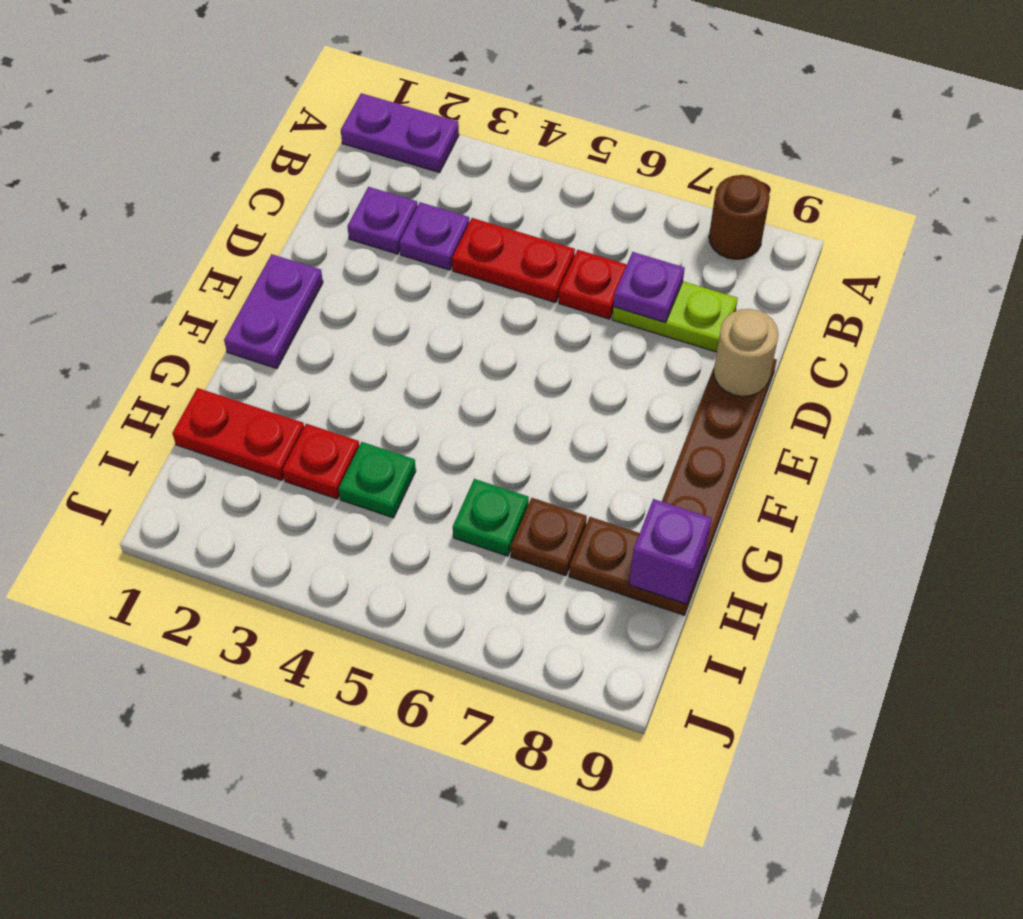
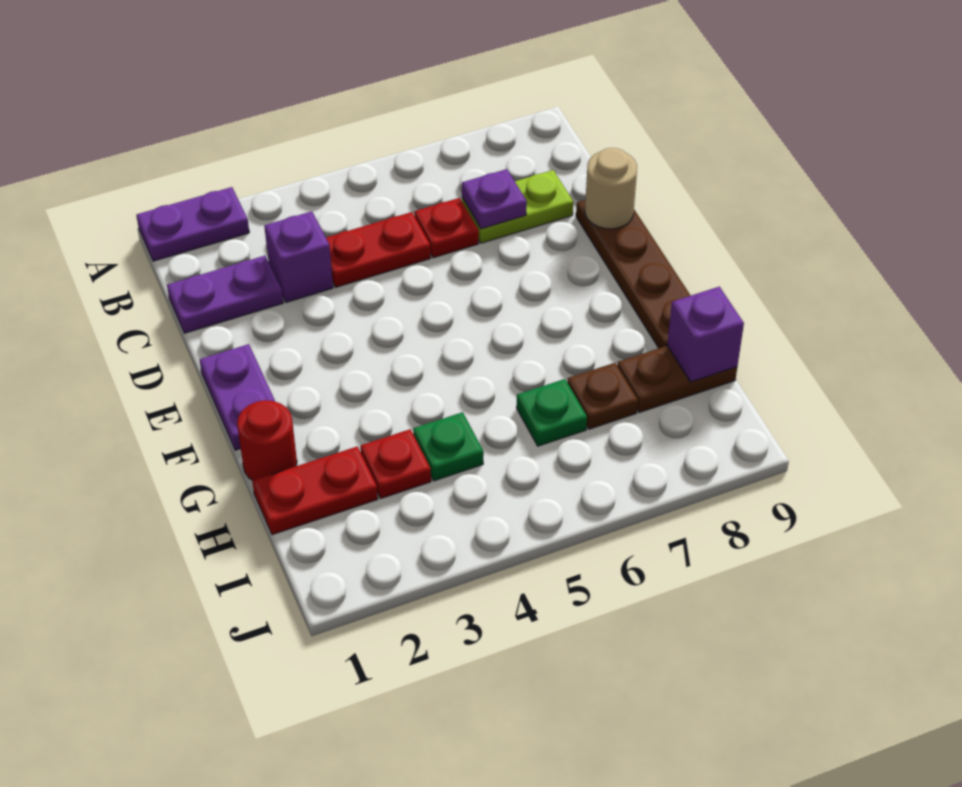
brown round brick A8 level 1 -> none
purple plate C2 level 1 -> purple plate C1:C2 level 1
purple plate C3 level 1 -> purple brick C3 level 1
none -> red round brick G1 level 1

